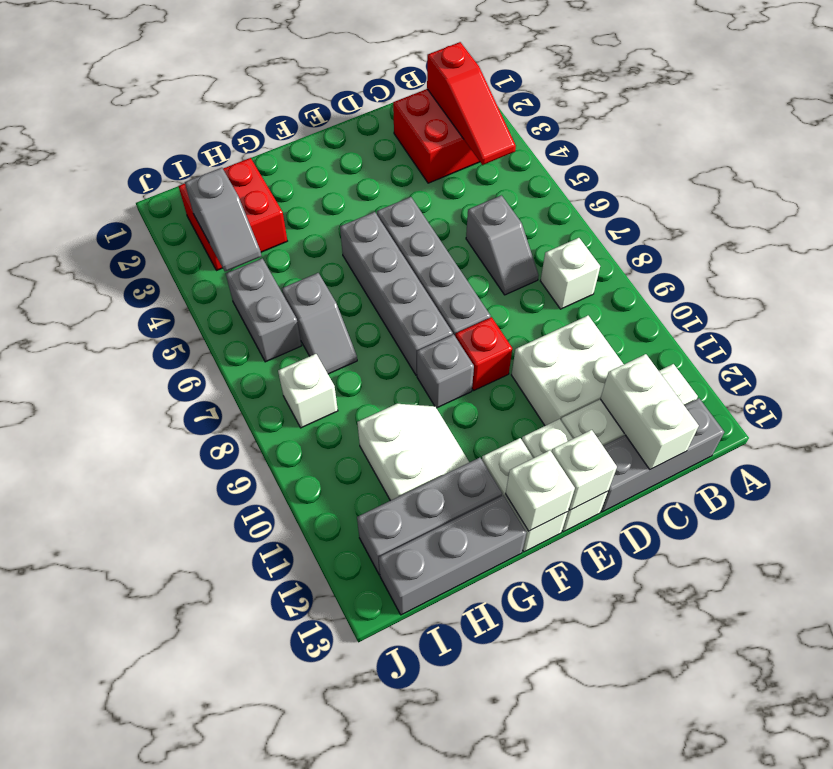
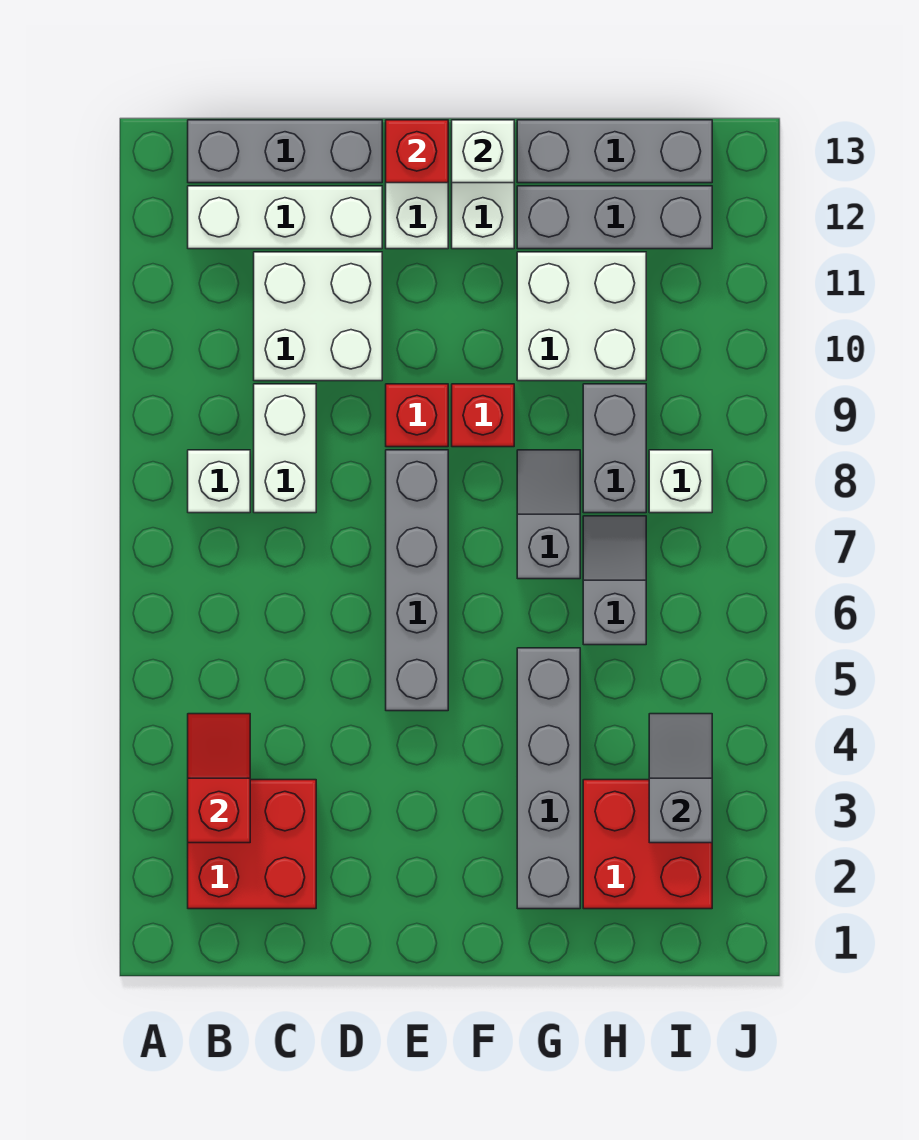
red slope B2:B4 level 2 top 2 -> red slope B3:B4 level 2 top 3
grey slope C6:C7 level 1 top 6 -> grey slope G7:G8 level 1 top 7
white brick C12:C13 level 2 -> white brick C8:C9 level 1
white brick E13 level 2 -> red brick E13 level 2
grey brick F5:F8 level 1 -> grey brick G2:G5 level 1
grey brick F9 level 1 -> red brick F9 level 1
white slope G10:H11 level 1 top H -> white brick G10:H11 level 1
grey brick I5:I6 level 1 -> grey brick H8:H9 level 1

